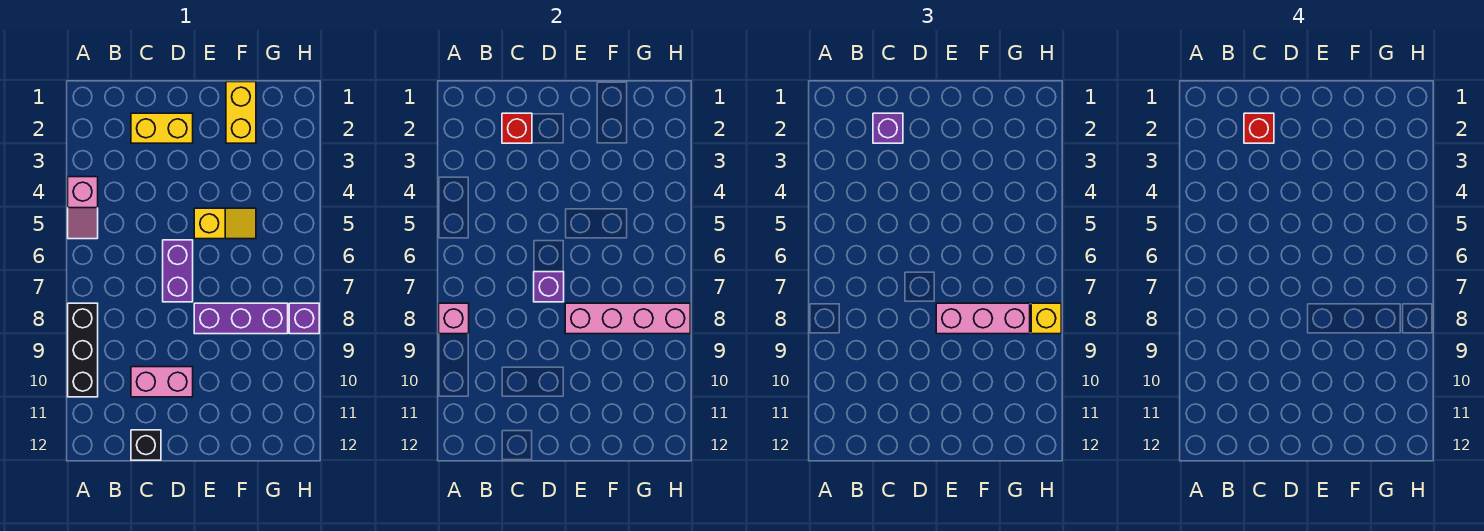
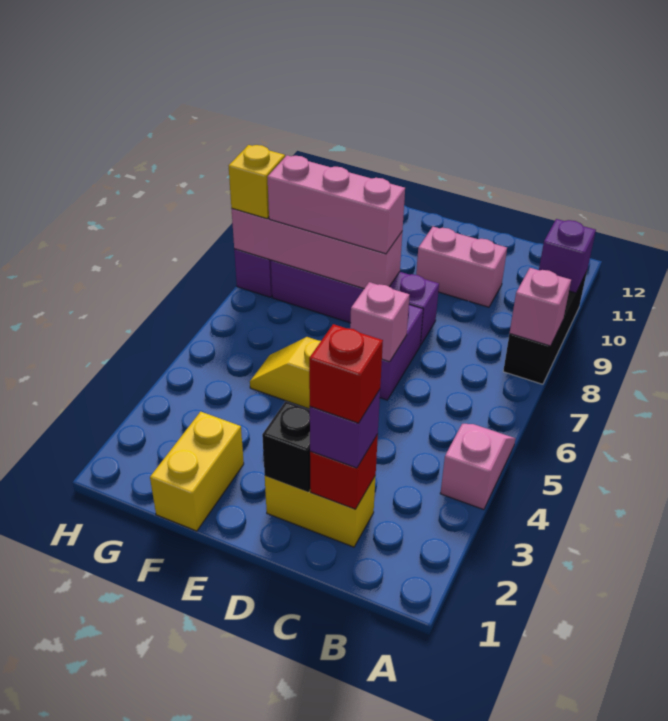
black brick C12 level 1 -> black brick D2 level 2
none -> pink brick D6 level 2
purple brick D7 level 2 -> purple brick A10 level 2
purple brick E8:G8 level 1 -> purple brick D8:G8 level 1

